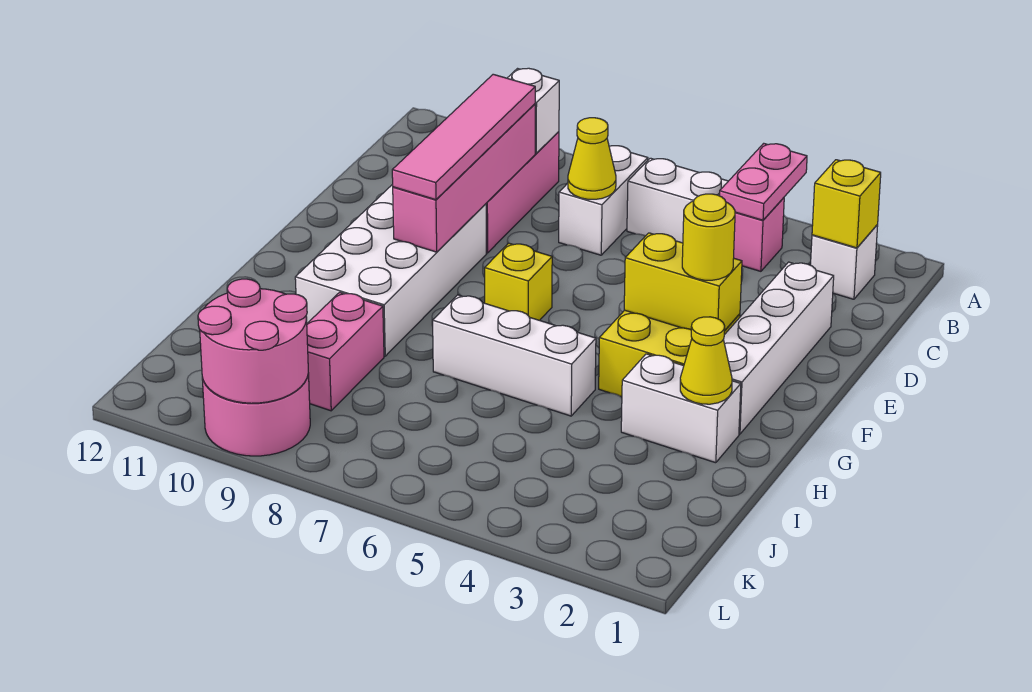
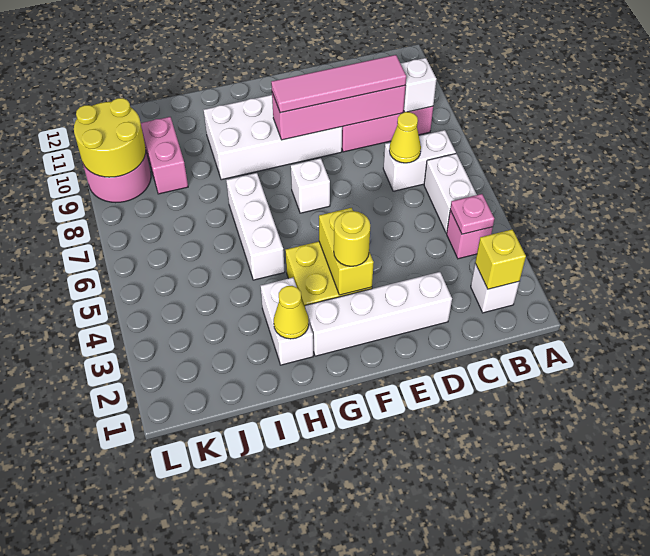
pink plate A4:B4 level 2 -> pink plate B4 level 2
yellow brick F7 level 1 -> white brick F7 level 1
pink brick I9:J9 level 1 -> pink brick J9:J10 level 1
pink round brick K9:L10 level 2 -> yellow round brick K9:L10 level 2

